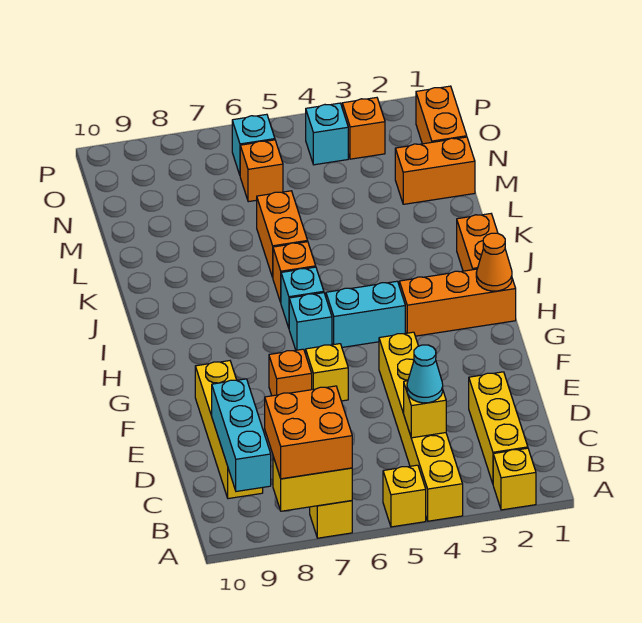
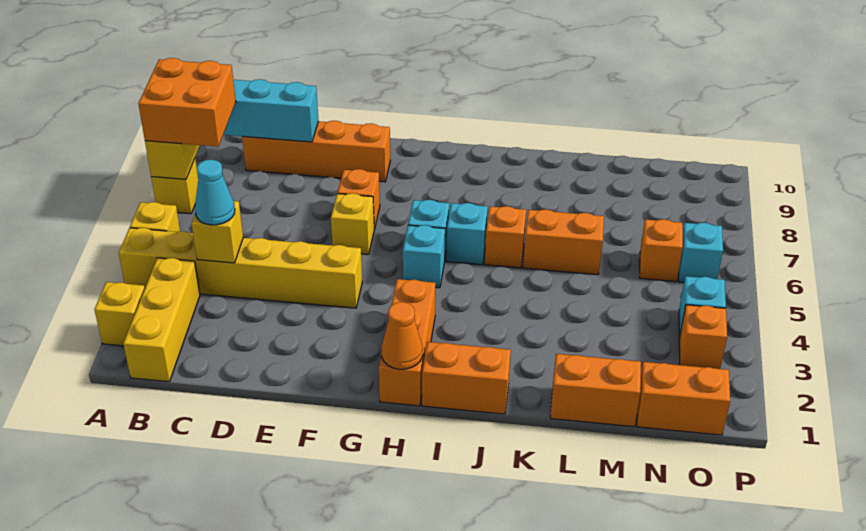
yellow brick B2:D2 level 1 -> yellow brick B1:B3 level 1
yellow brick C9:F9 level 1 -> orange brick C9:F9 level 1
cyan brick H4:H5 level 1 -> cyan brick H5 level 1
orange brick M1:M2 level 1 -> orange brick L1:M1 level 1

